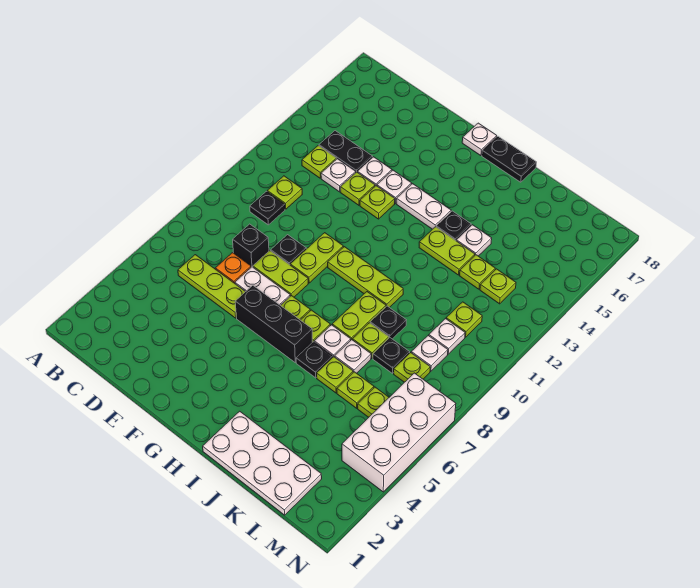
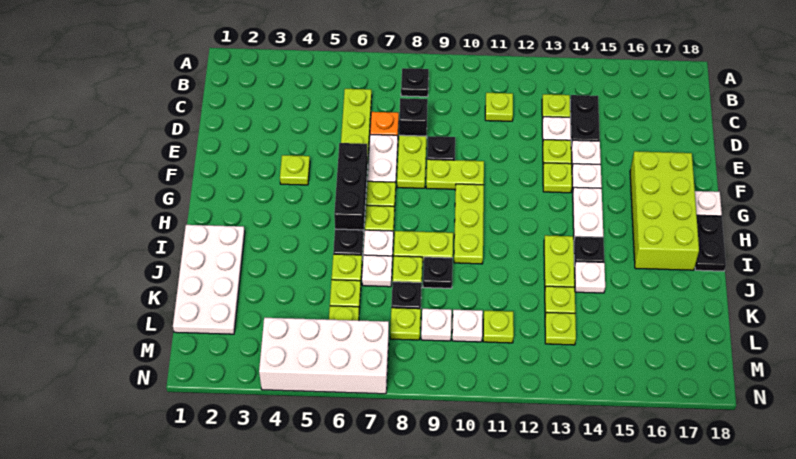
black plate C10 level 1 -> black plate B8 level 1
none -> lime plate F4 level 1
none -> lime brick F16:I17 level 1

